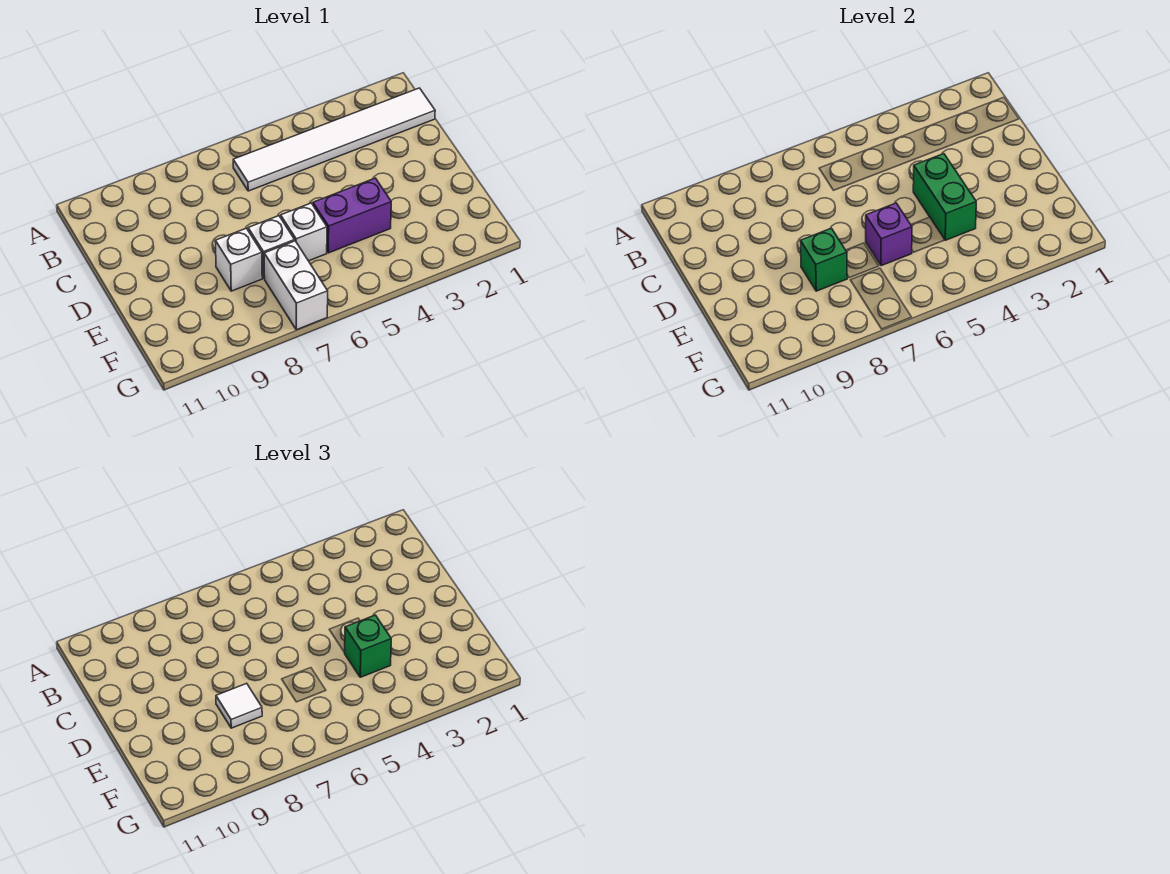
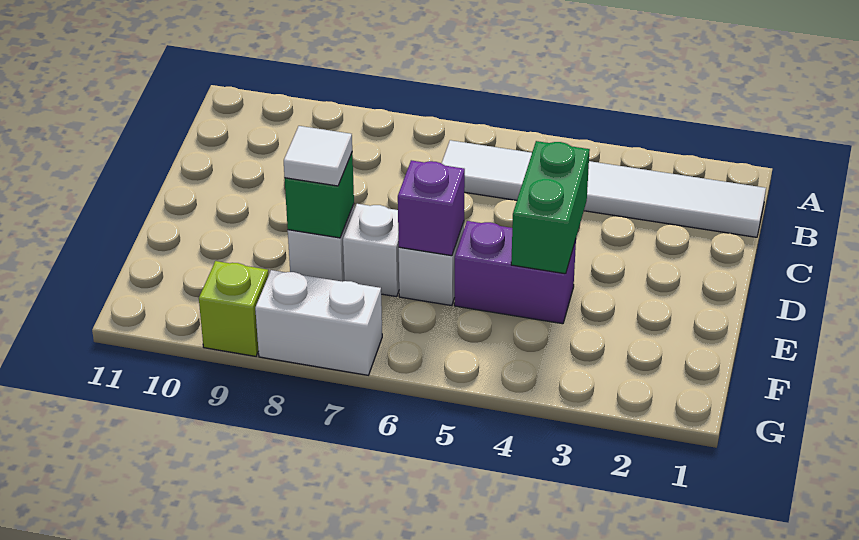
green brick E4 level 3 -> none
white brick F7:G7 level 1 -> white brick G7:G8 level 1
none -> lime brick G9 level 1

